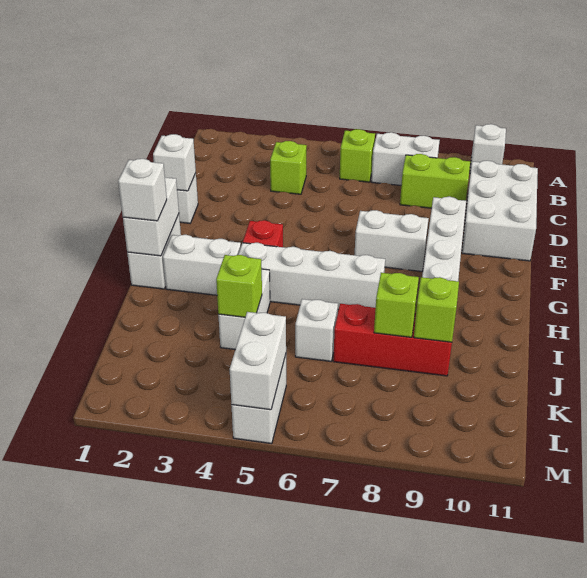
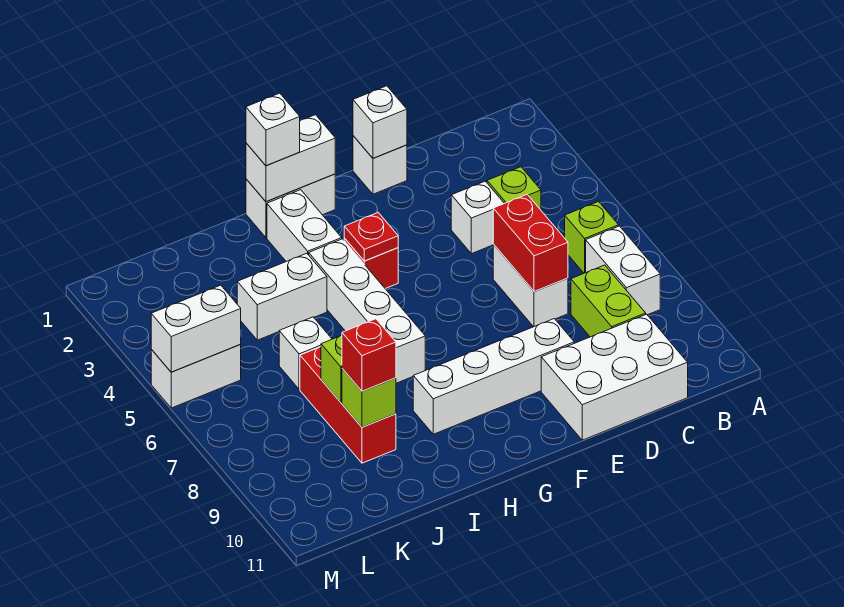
white brick A10 level 1 -> white brick D4 level 1
none -> red brick D6:D7 level 2
white brick F7:F8 level 1 -> white brick D6:D7 level 1
none -> red plate G4 level 2
lime brick J4 level 2 -> none
none -> red brick J9 level 3

